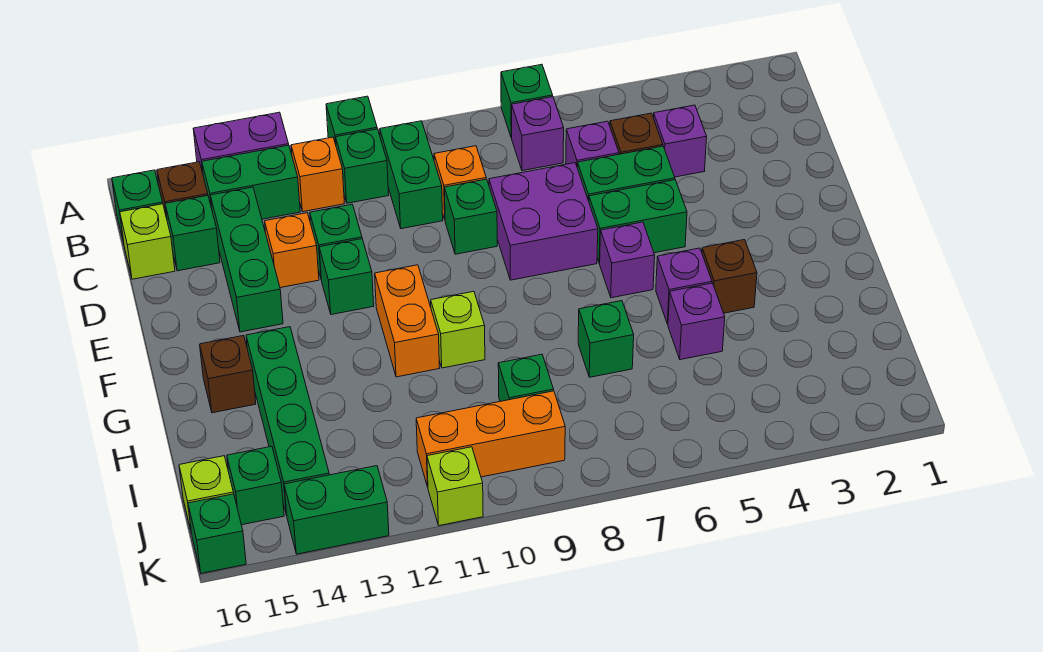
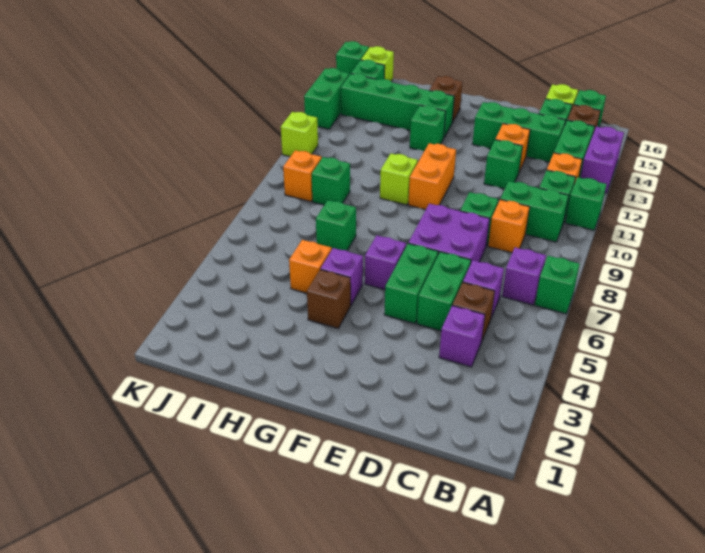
green brick E12 level 1 -> green brick G13 level 1
orange brick F11:G11 level 1 -> orange brick F10:F11 level 1
purple brick H5 level 1 -> orange brick H5 level 1
orange brick J9:J11 level 1 -> orange brick J9 level 1

